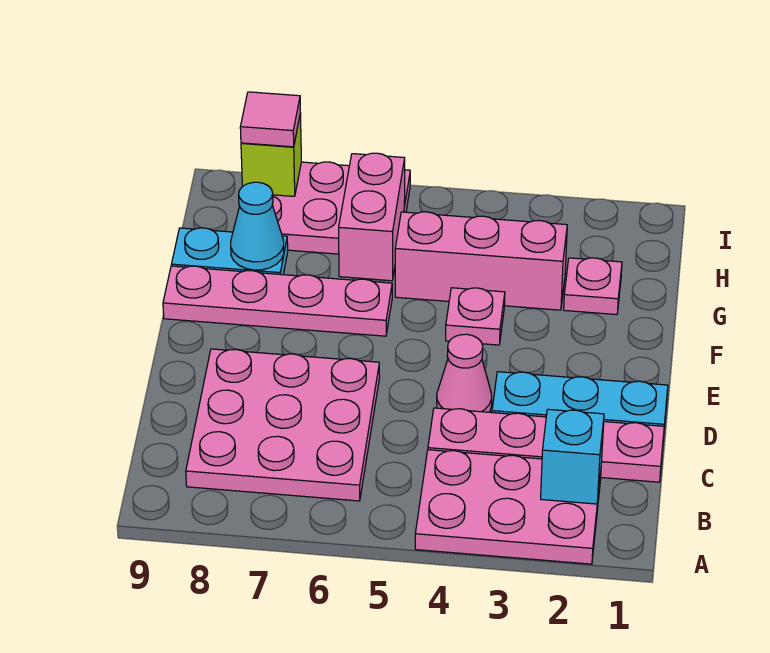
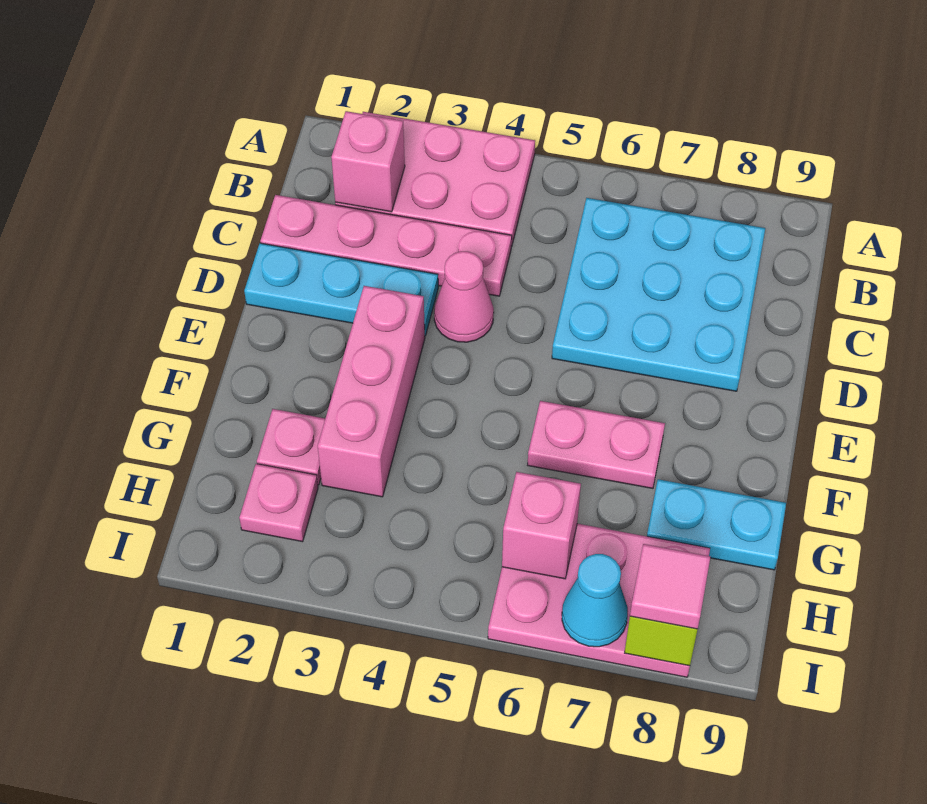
cyan brick B2 level 2 -> pink brick B2 level 2
pink plate B6:D8 level 1 -> cyan plate B6:D8 level 1
pink plate F4 level 1 -> pink plate H2 level 1
pink plate F6:F9 level 1 -> pink plate F6:F7 level 1
pink brick G3:G5 level 1 -> pink brick E3:G3 level 1
pink brick G6:H6 level 2 -> pink brick H6 level 2
cyan cone G8 level 2 -> cyan cone I7 level 2

